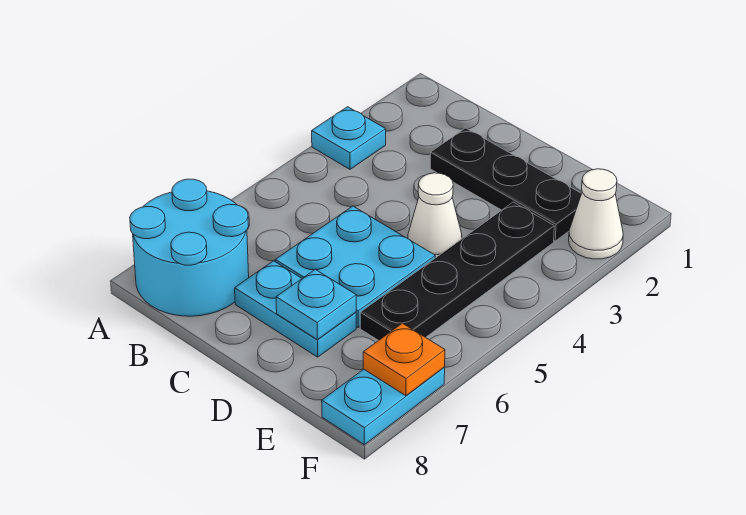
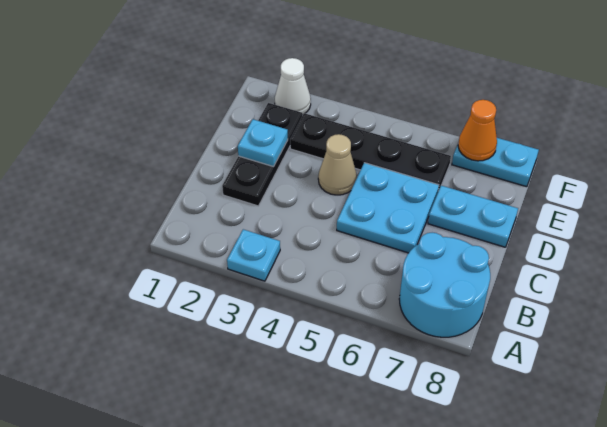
cyan plate C7:D7 level 1 -> cyan plate D7:D8 level 1
white cone D4 level 1 -> tan cone D4 level 1
cyan plate D7 level 2 -> cyan plate D2 level 2
orange plate F7 level 2 -> orange cone F7 level 2

